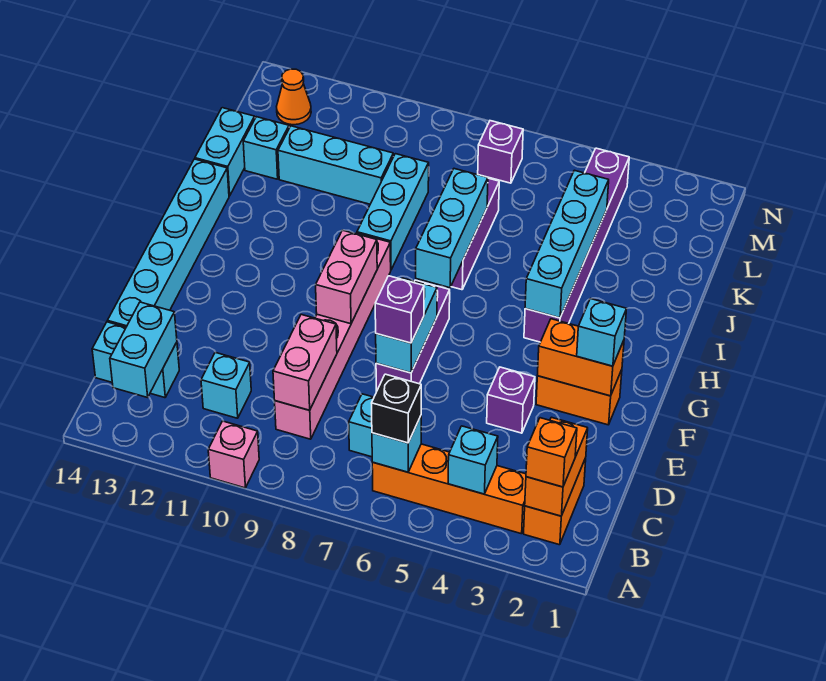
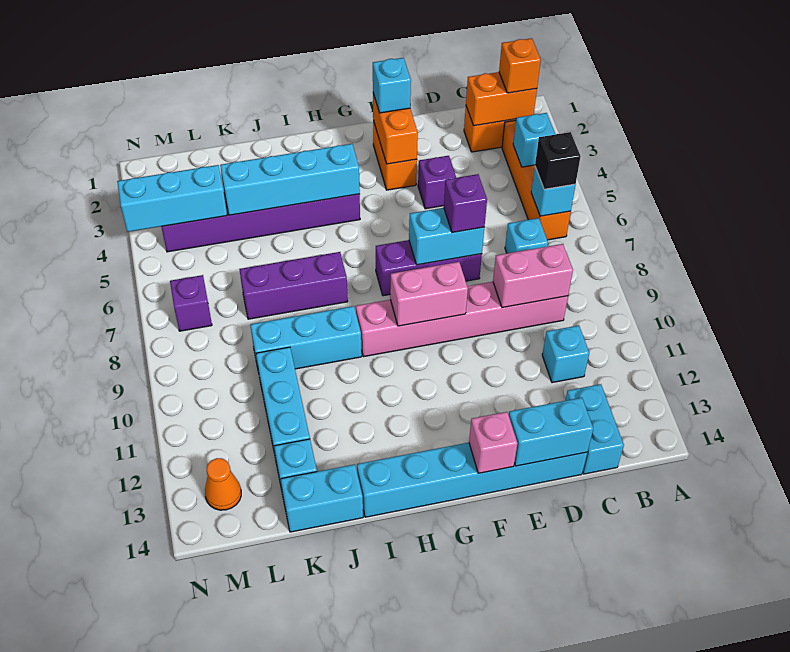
pink brick A10 level 1 -> pink brick F14 level 2
cyan brick B13:C13 level 2 -> cyan brick D14:E14 level 2
cyan brick H7:J7 level 2 -> cyan brick L4:N4 level 2

